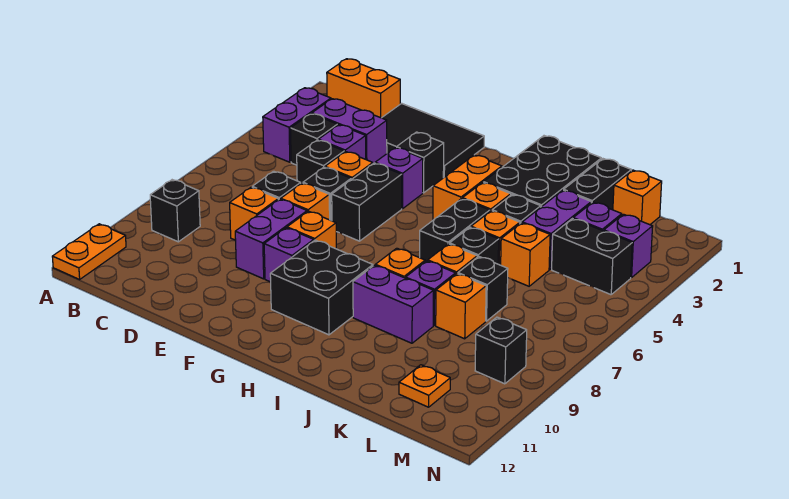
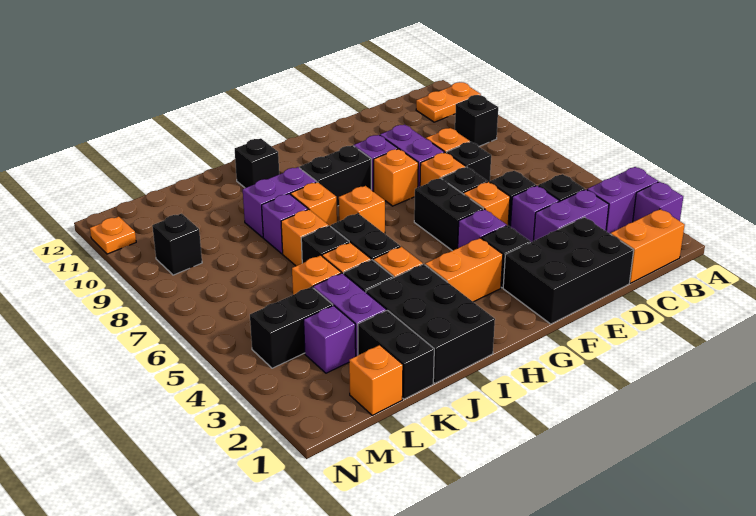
orange plate A11:A12 level 1 -> orange plate A11:B11 level 1
purple brick B3:B4 level 1 -> purple brick A3:B3 level 1
black tile D1:F2 level 1 -> black brick D1:F2 level 1
black brick G9:H10 level 1 -> black brick G9:H9 level 1
orange brick H3:H4 level 1 -> orange brick G3:H3 level 1
black brick K7 level 1 -> black brick I11 level 1
orange brick K8 level 1 -> orange brick H7 level 1
orange plate L11 level 1 -> orange plate N11 level 1
purple brick M3 level 1 -> purple brick A2 level 1

